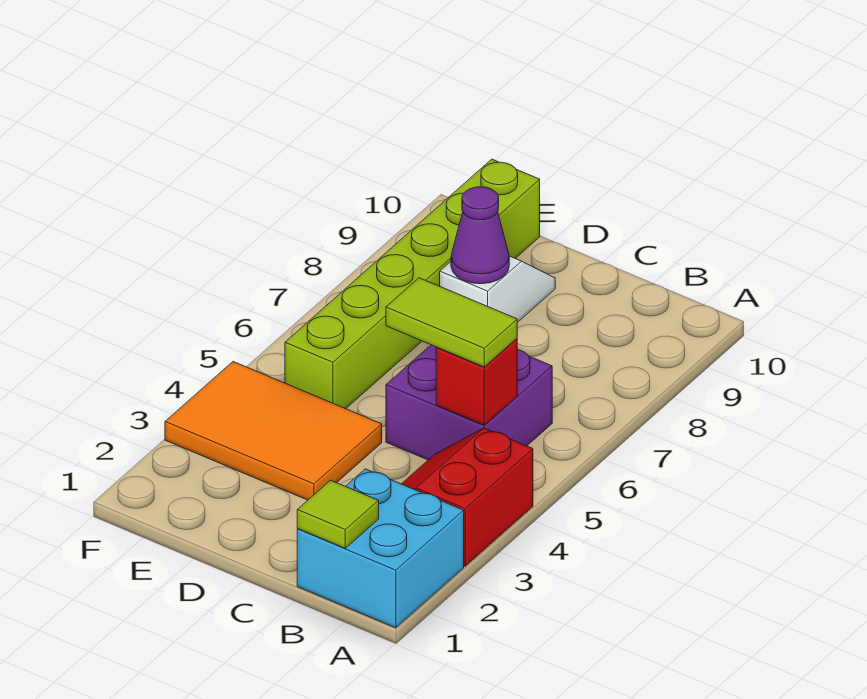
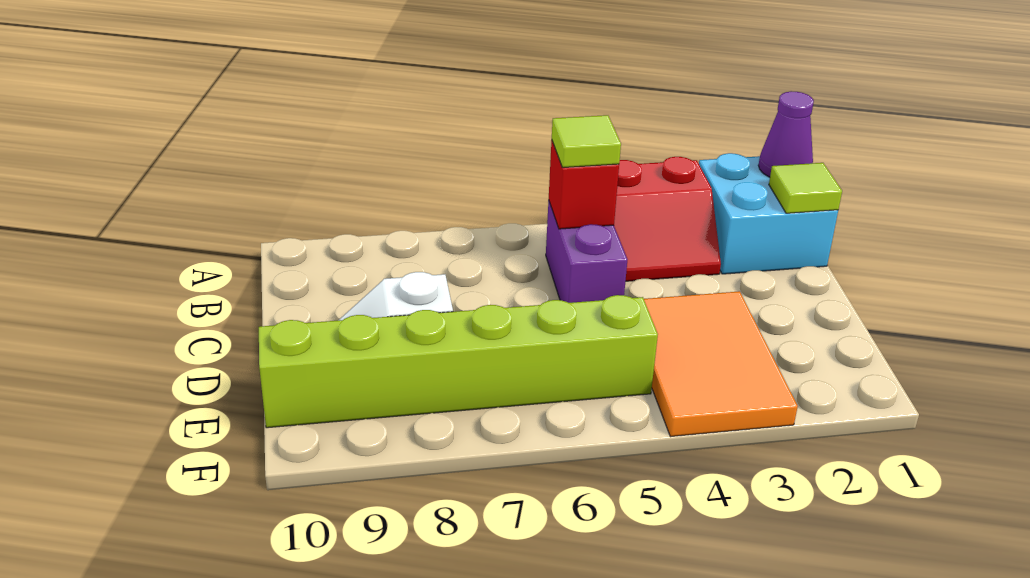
purple brick B5:C6 level 1 -> purple brick B5:C5 level 1
lime tile B5:C5 level 3 -> lime tile B5 level 3
purple cone D8 level 2 -> purple cone A1 level 2

